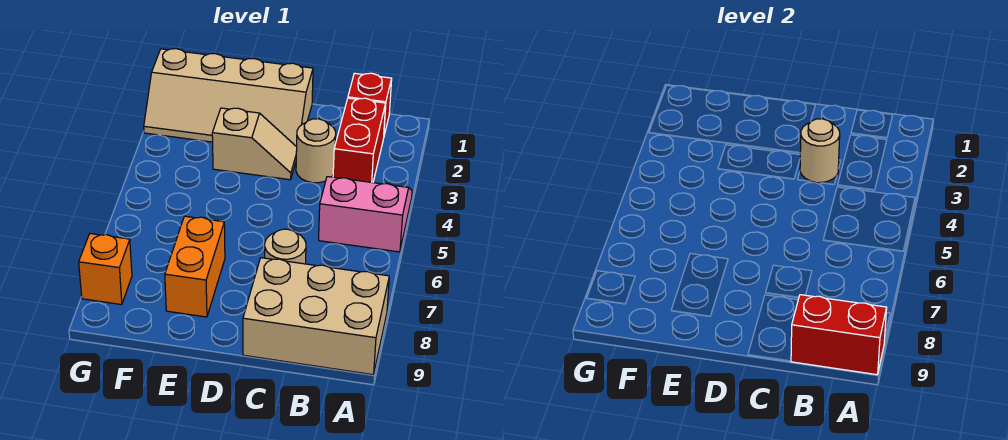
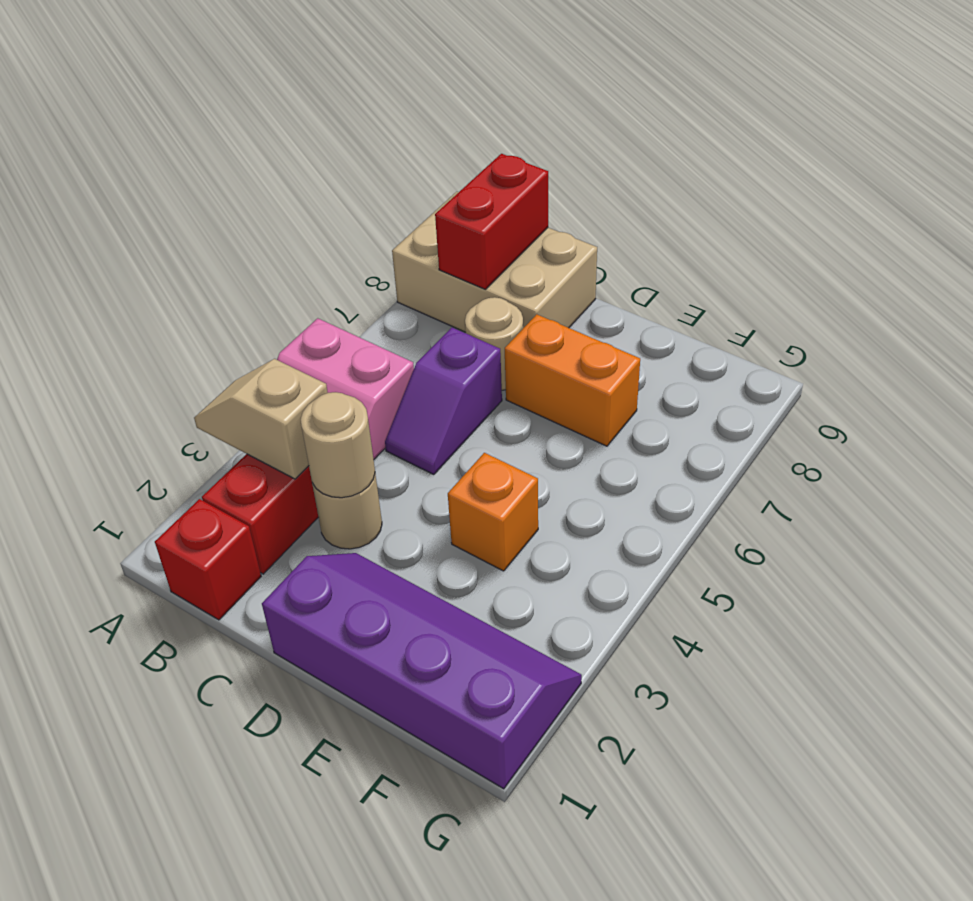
red brick A9:B9 level 2 -> red brick B8:B9 level 2
none -> purple slope C5:C6 level 1 top 6
tan slope D1:G2 level 1 top 1 -> purple slope D1:G2 level 1 top 1
tan slope D3:E3 level 1 top E -> tan slope A3:B3 level 2 top B
orange brick E7:E8 level 1 -> orange brick D7:E7 level 1
orange brick G8 level 1 -> orange brick E4 level 1

